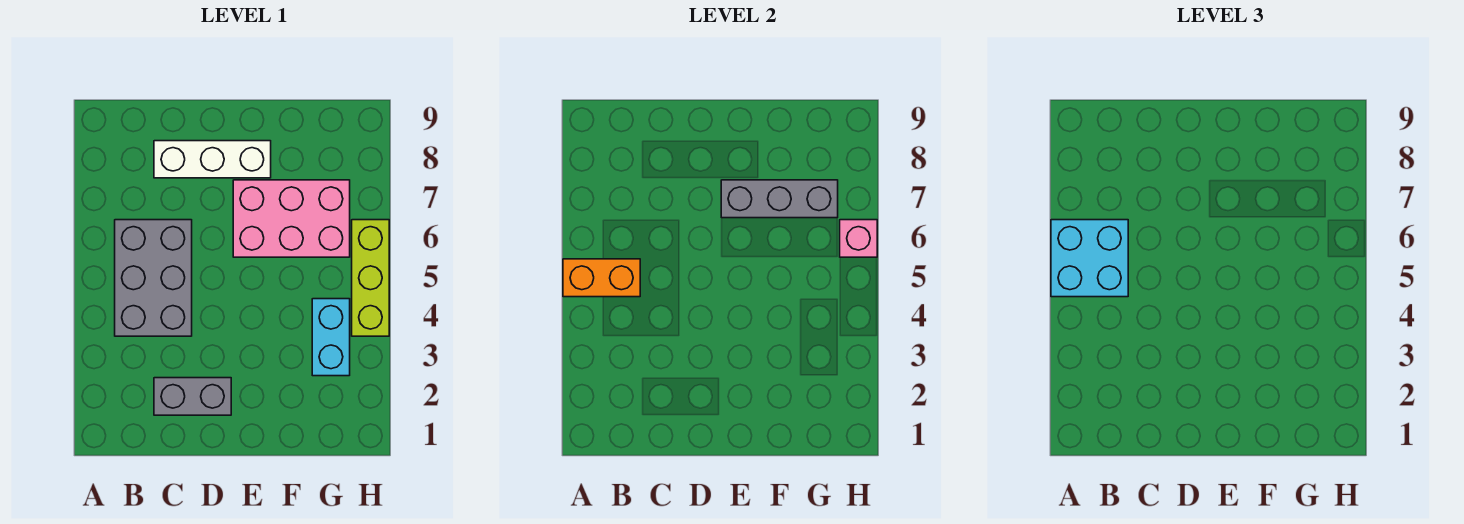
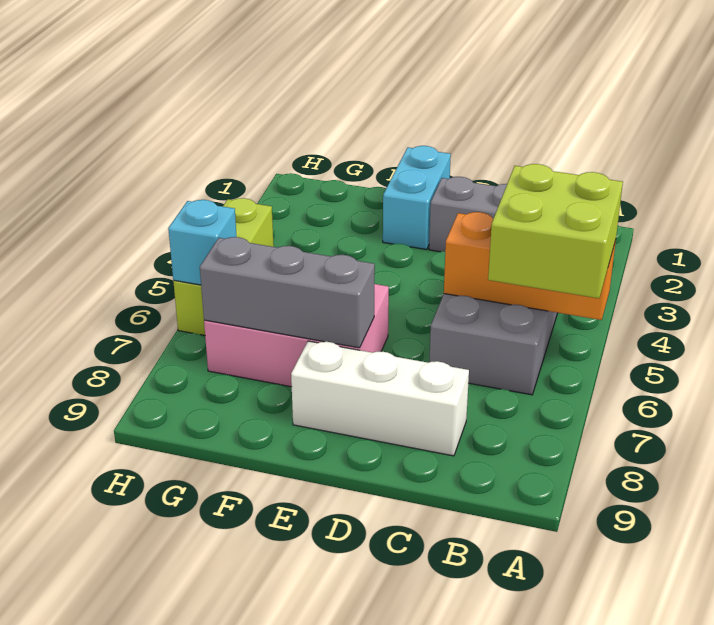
orange brick A5:B5 level 2 -> orange brick A5:C5 level 2
cyan brick A5:B6 level 3 -> lime brick A5:B6 level 3
cyan brick G3:G4 level 1 -> cyan brick E1:E2 level 1
pink brick H6 level 2 -> cyan brick H6 level 2

